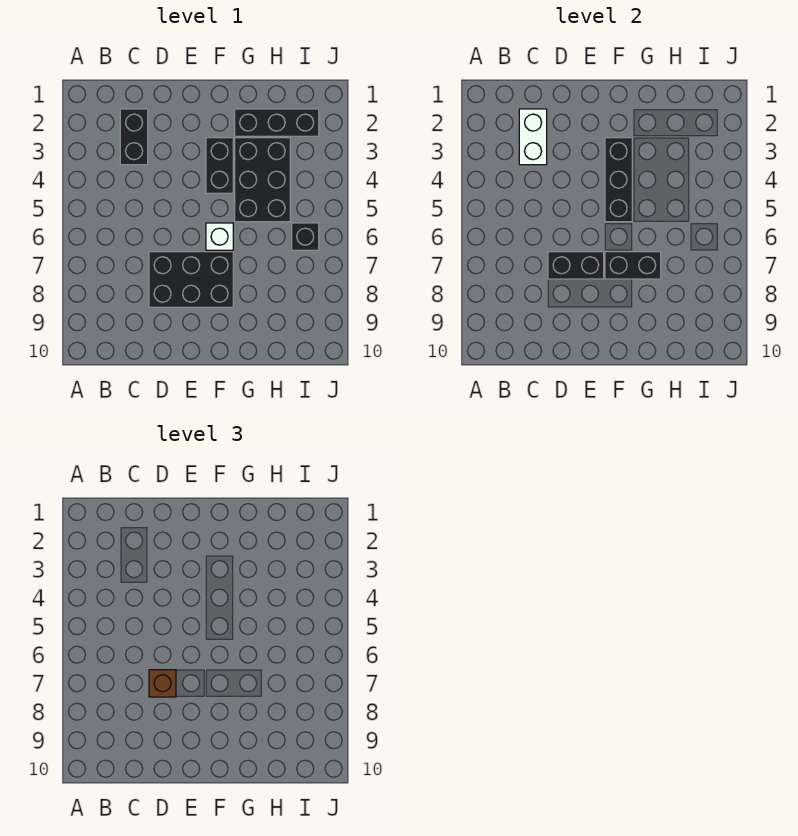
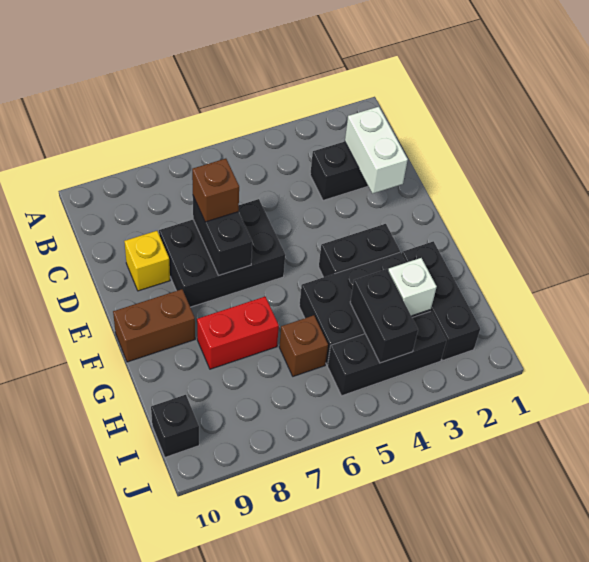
white brick C2:C3 level 2 -> white brick C2:D2 level 2
black brick D7:F8 level 1 -> black brick D6:E8 level 1
none -> yellow brick D9 level 1
black brick F3:F5 level 2 -> black brick I3:I5 level 1
white brick F6 level 1 -> white brick H3 level 2
black brick F7:G7 level 2 -> black brick H4:I4 level 2
none -> brown brick F9:F10 level 1
none -> red brick G7:G8 level 1
none -> brown brick H6 level 1
black brick I6 level 1 -> black brick I10 level 1

